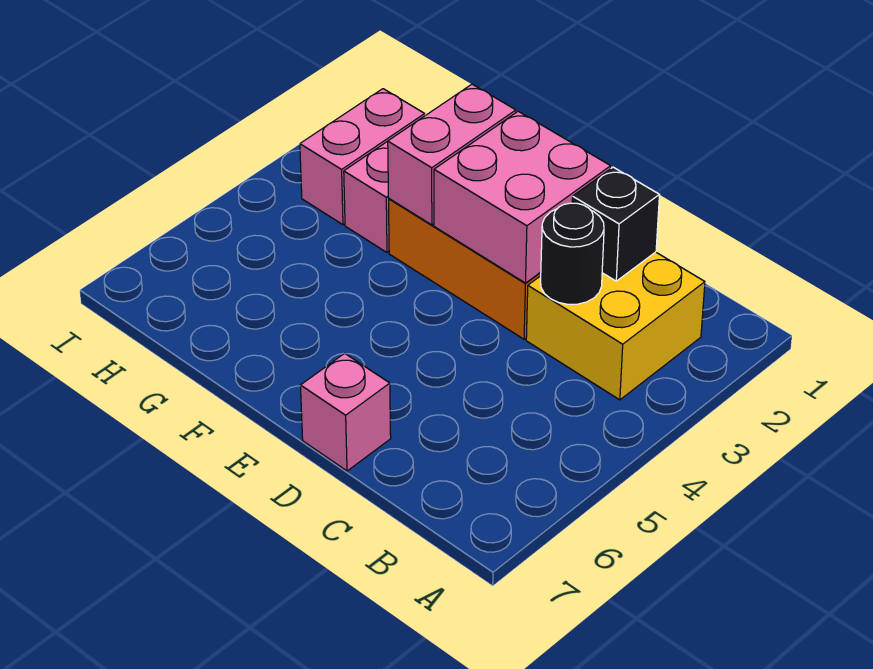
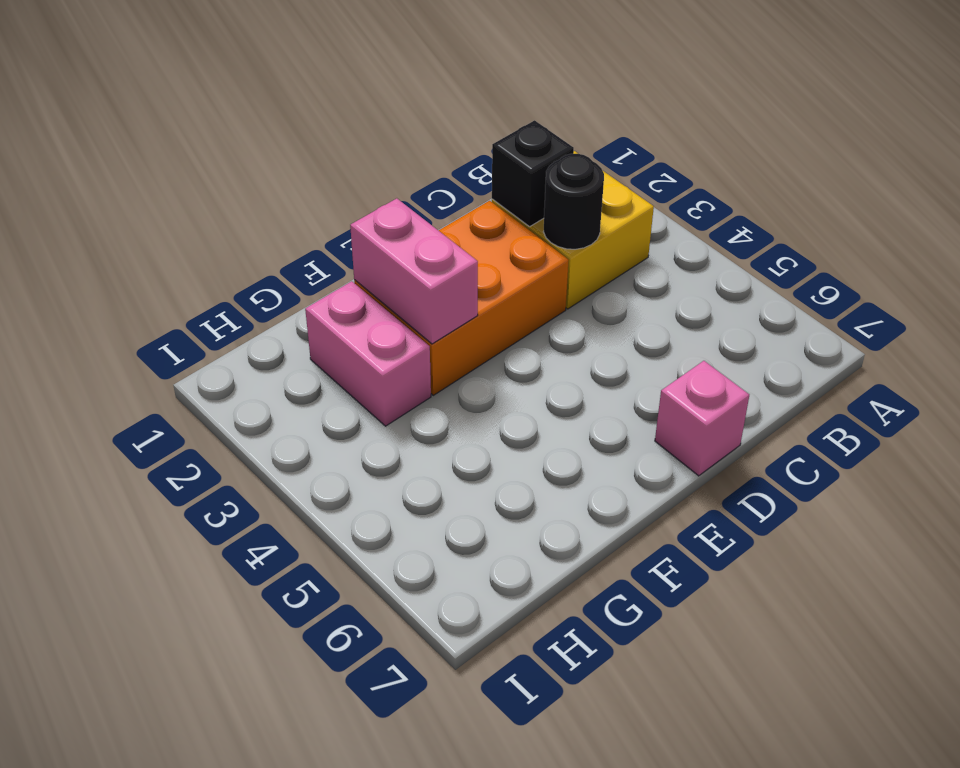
pink brick D2:E3 level 2 -> none
pink brick H2:H3 level 1 -> none

